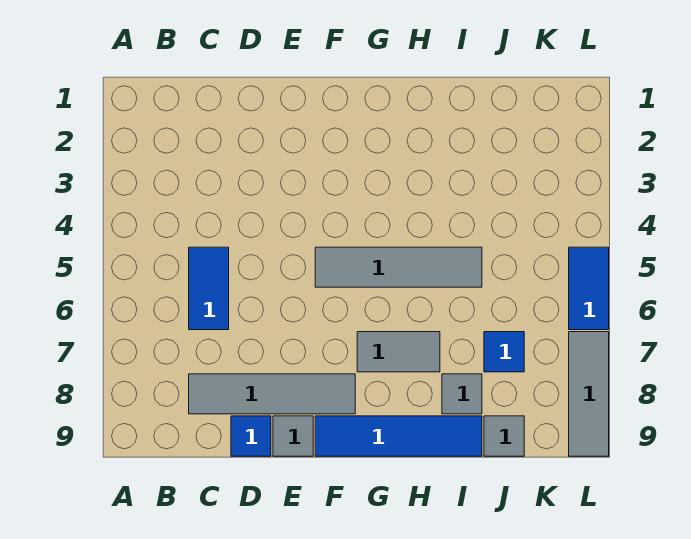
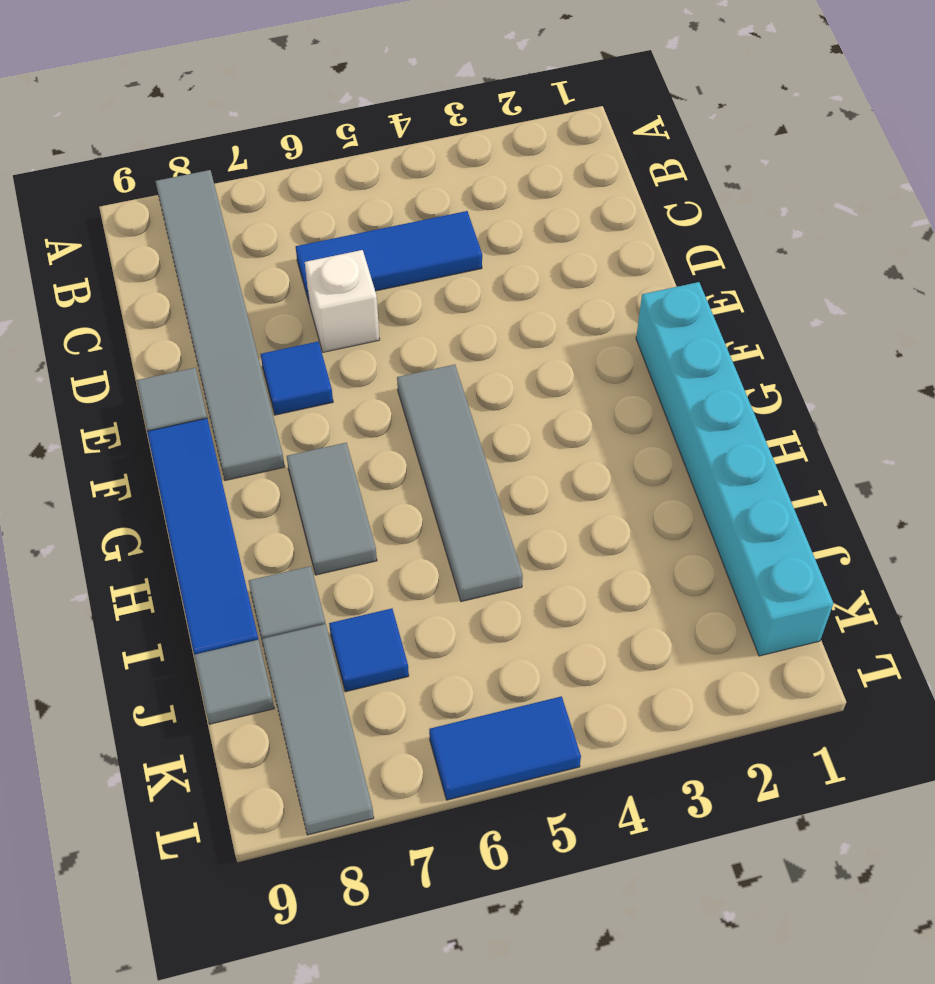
blue tile C5:C6 level 1 -> blue tile C4:C6 level 1
grey tile C8:F8 level 1 -> grey tile A8:F8 level 1
none -> white brick D6 level 1
blue tile D9 level 1 -> blue tile E7 level 1
none -> cyan brick F1:K1 level 1
grey tile L7:L9 level 1 -> grey tile J8:L8 level 1

